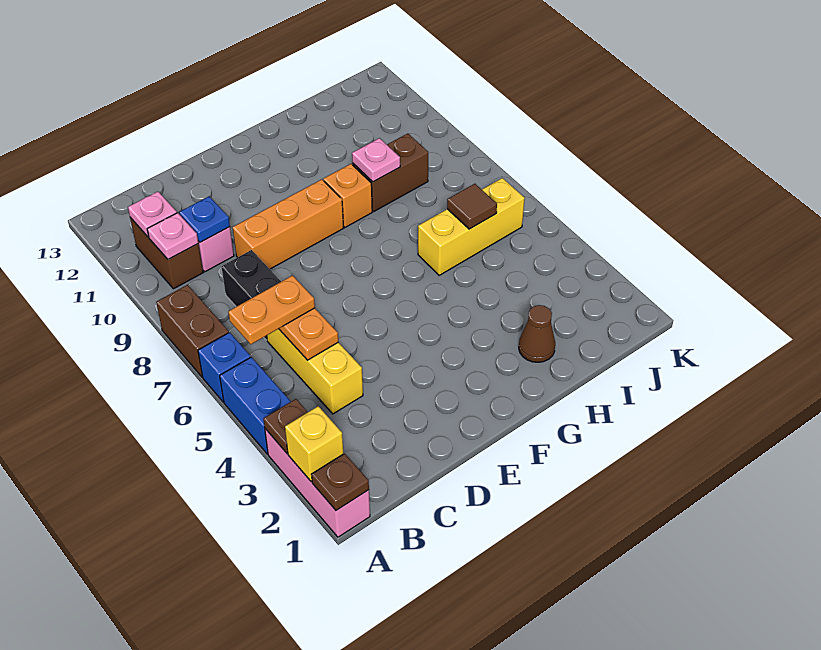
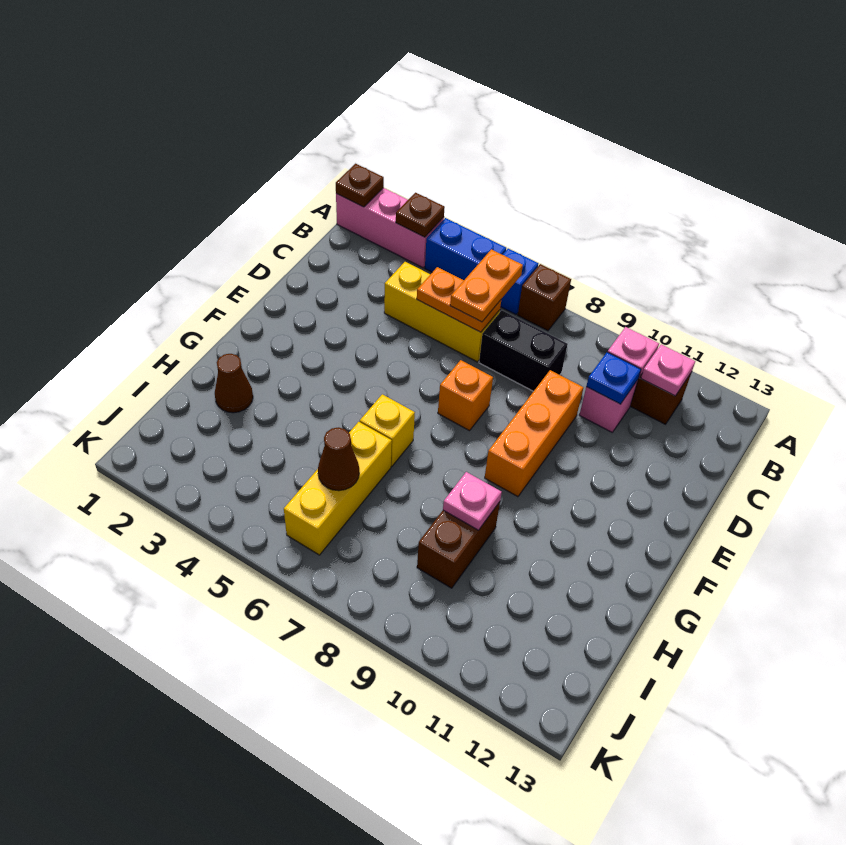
yellow brick A2 level 2 -> yellow brick G6 level 1
brown brick A7:A8 level 1 -> brown brick A7 level 1
orange brick G9 level 1 -> orange brick E7 level 1
brown tile I6 level 2 -> brown cone I6 level 2

